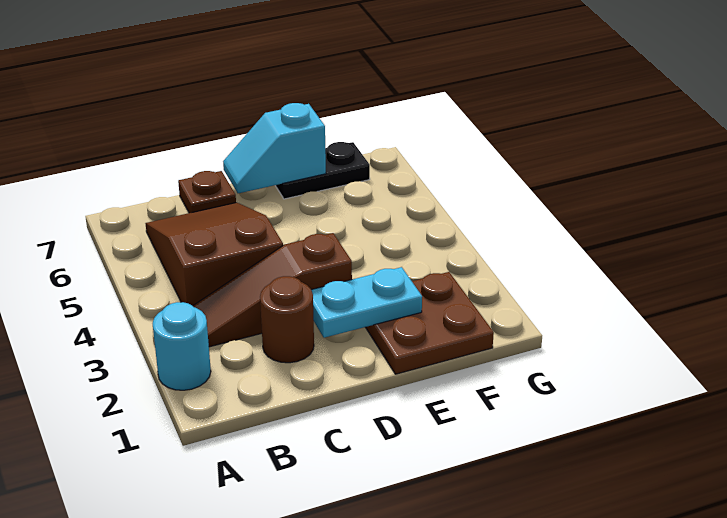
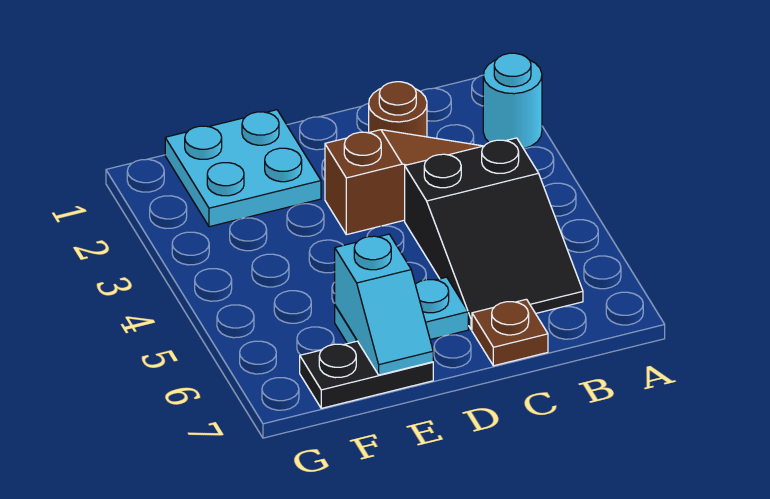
brown slope B4:C6 level 1 top 4 -> black slope B4:C6 level 1 top 4
cyan plate D2:E2 level 2 -> cyan plate D6:E6 level 1
cyan slope D7:E7 level 2 top E -> cyan slope E6:E7 level 2 top 6
brown plate E1:F2 level 1 -> cyan plate E1:F2 level 1

